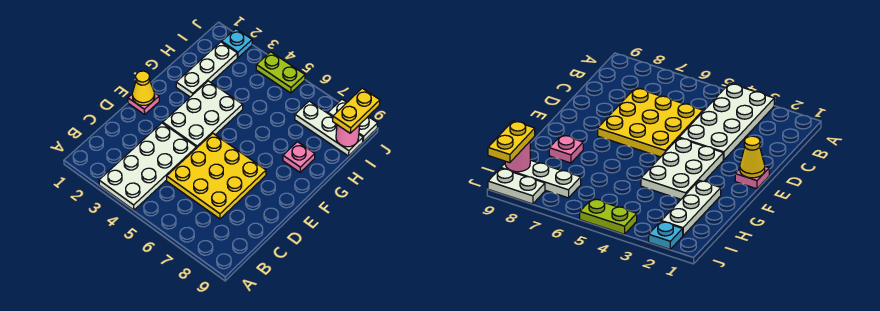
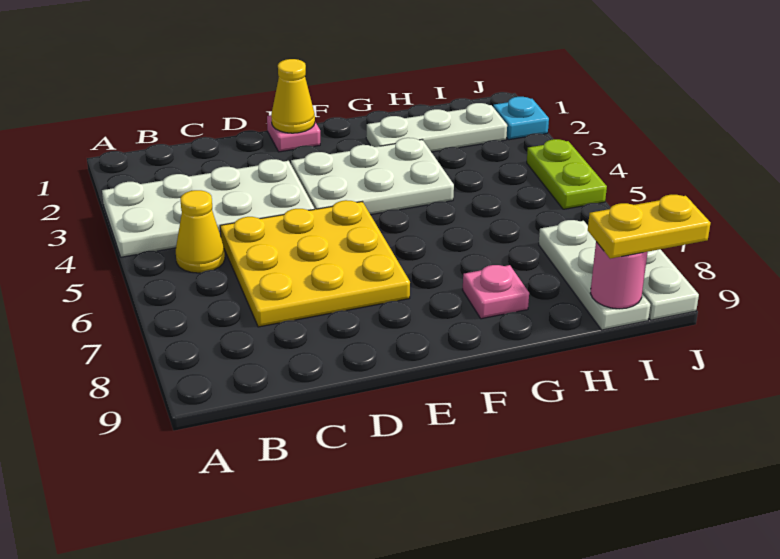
none -> yellow cone B5 level 1

